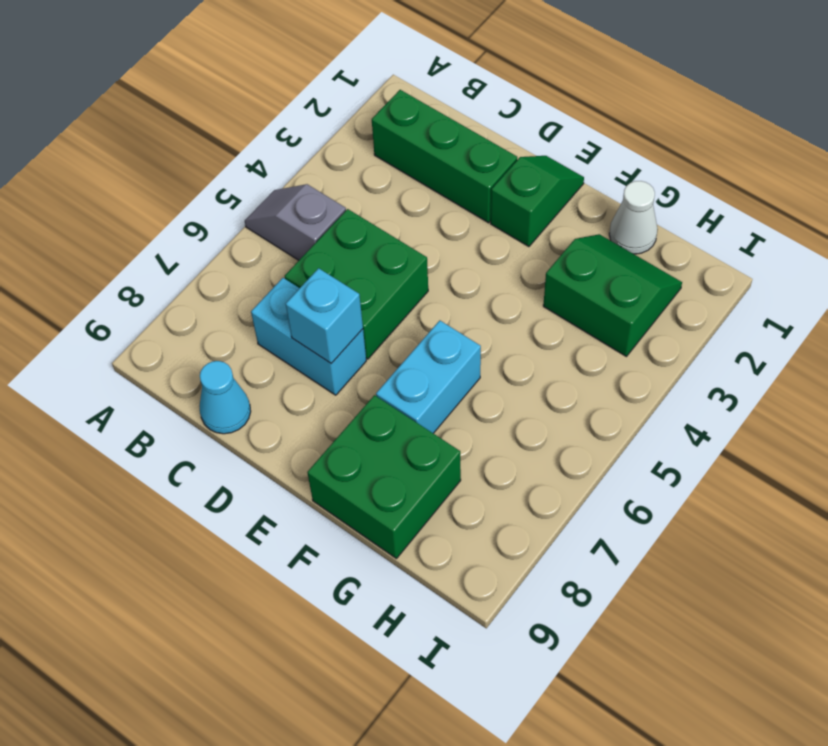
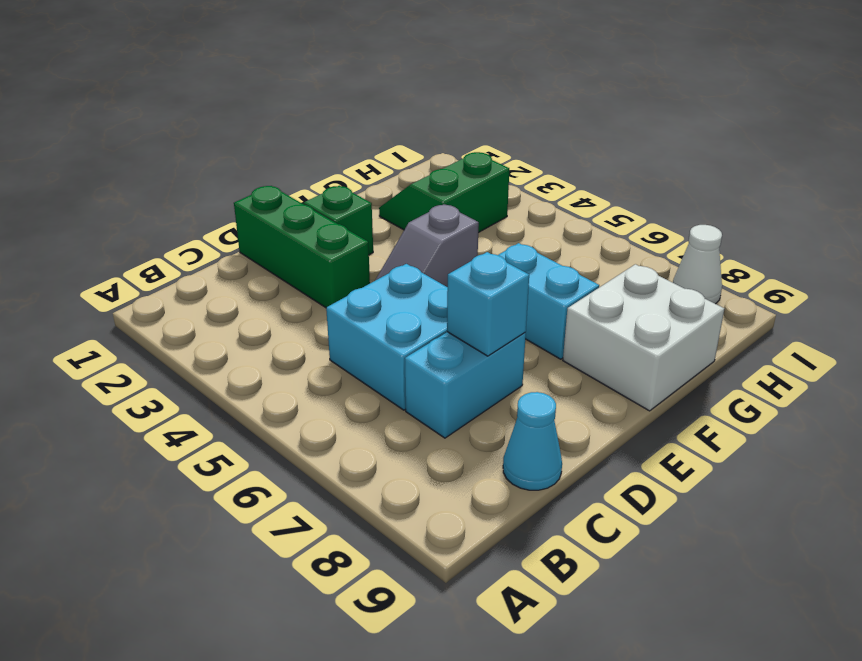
grey slope A5:B5 level 1 top B -> grey slope E4:F4 level 1 top F
green brick B2:D2 level 1 -> green brick D1:D3 level 1
green brick C5:D6 level 1 -> cyan brick C5:D6 level 1
green brick F8:G9 level 1 -> white brick F8:G9 level 1
white cone G1 level 1 -> white cone I8 level 1

